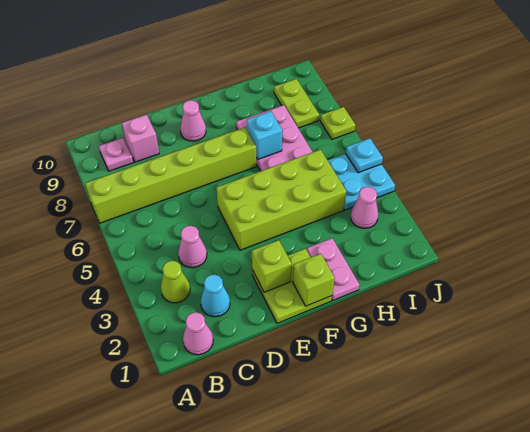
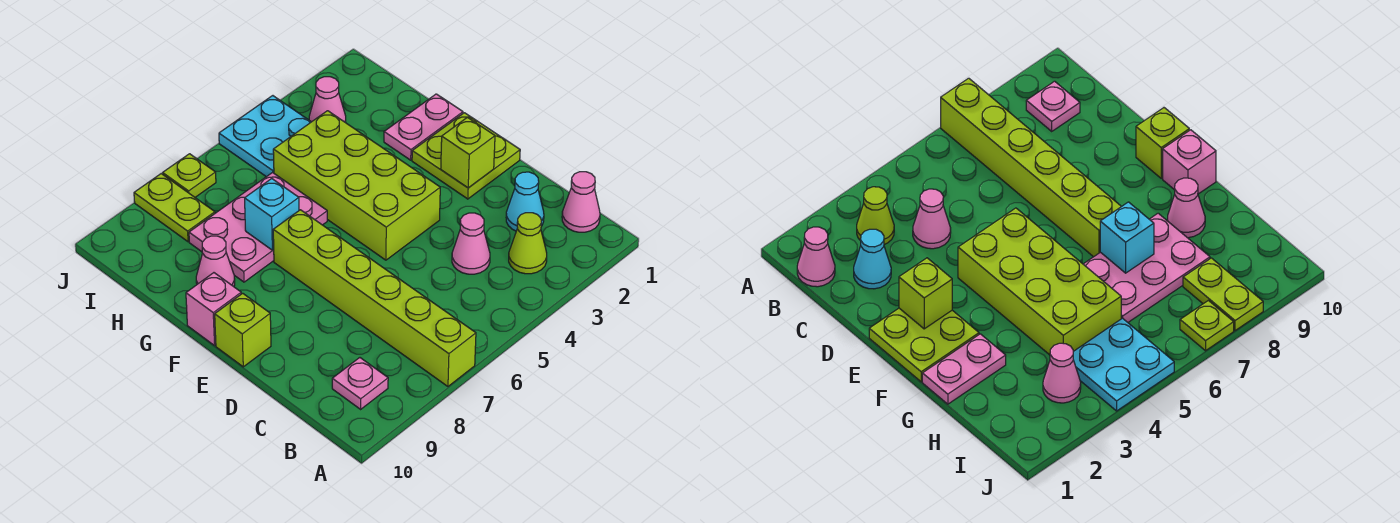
pink brick C9 level 1 -> pink brick F10 level 1
pink cone E9 level 1 -> pink cone G9 level 1
lime brick F1 level 2 -> lime brick E10 level 1
lime plate I8:I9 level 1 -> lime plate I8:J8 level 1
cyan plate J5 level 2 -> none

